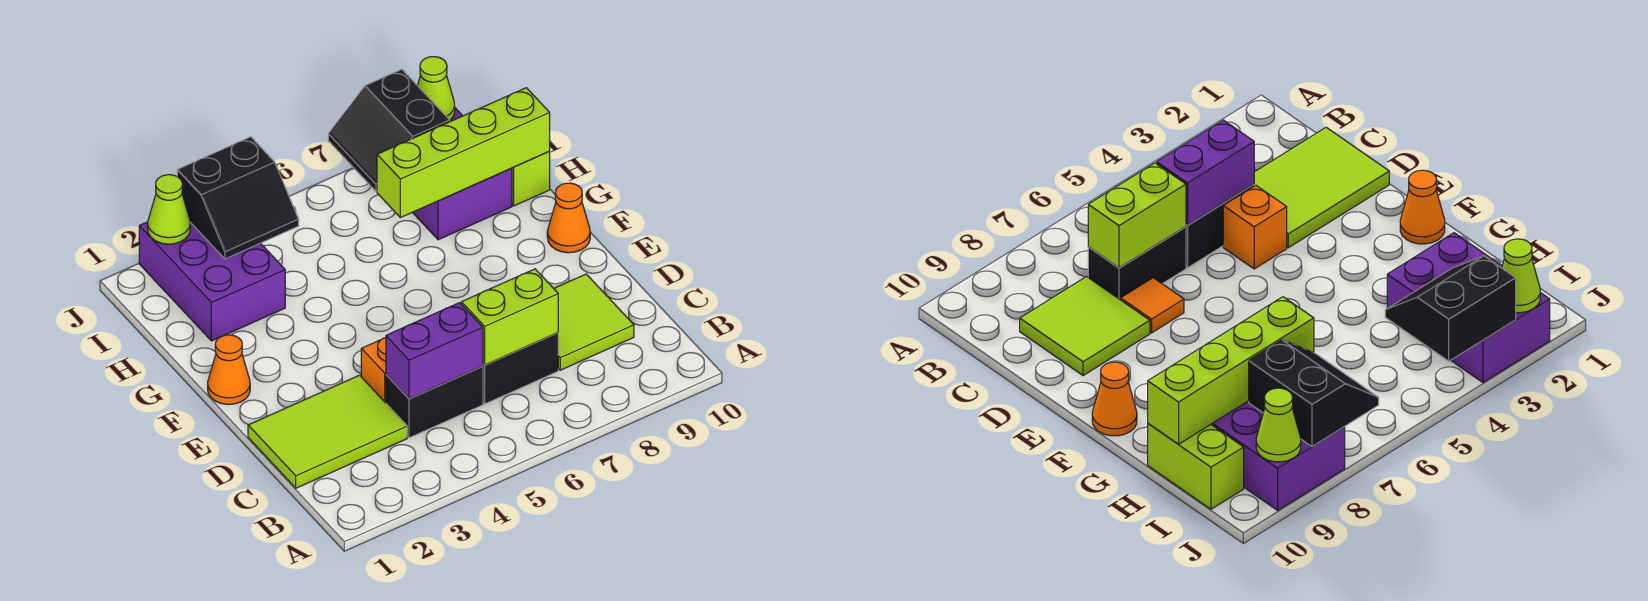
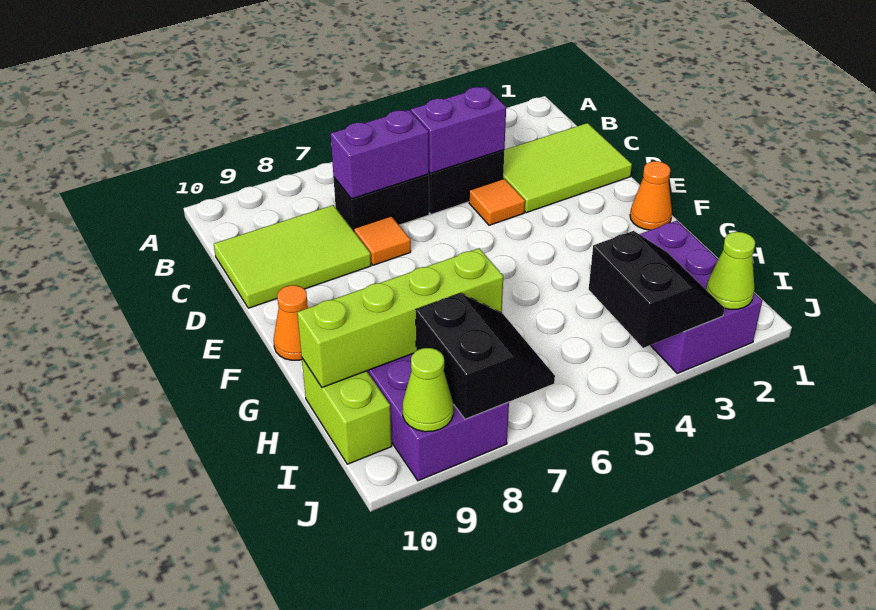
lime brick C6:C7 level 2 -> purple brick C6:C7 level 2
lime tile C8:D9 level 1 -> lime tile C8:D10 level 1
orange brick D4 level 1 -> orange tile D4 level 1
black slope I3:J4 level 2 top J -> black slope I3:J4 level 2 top 4

